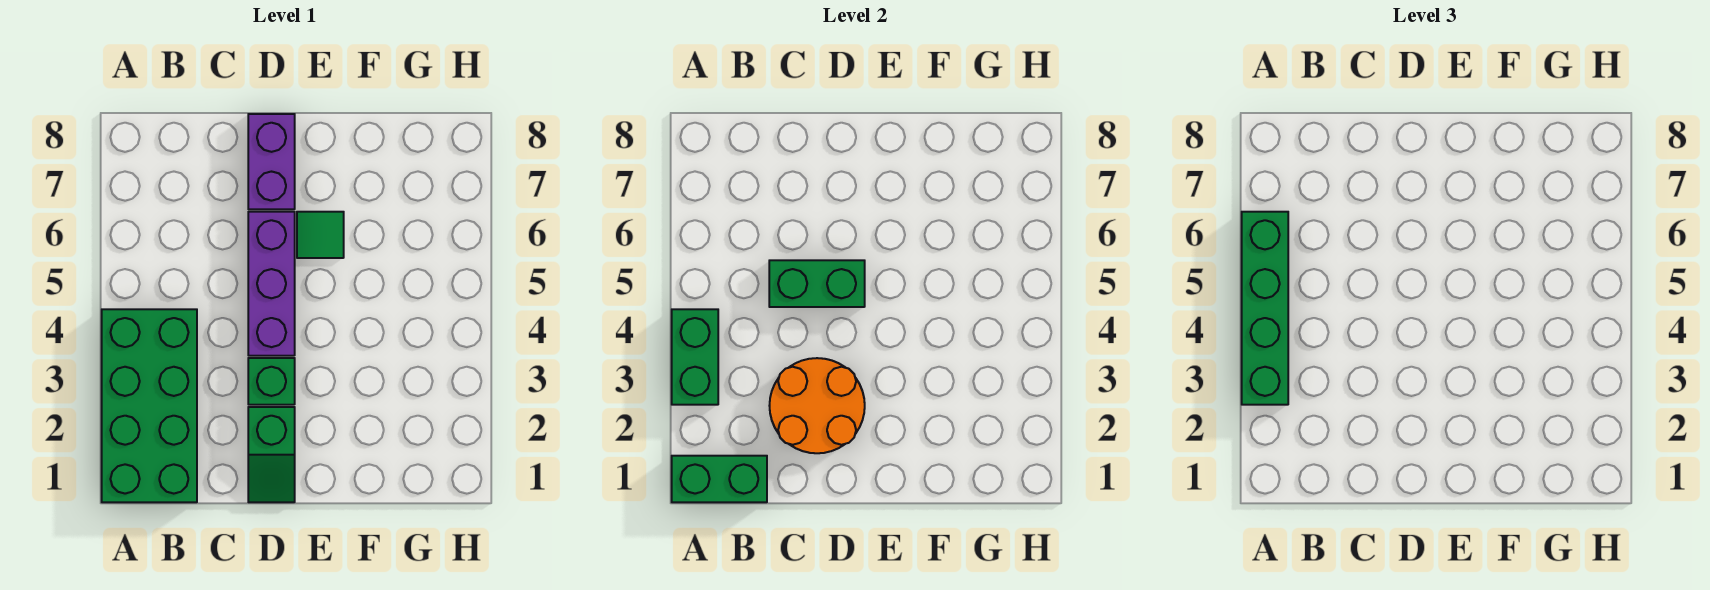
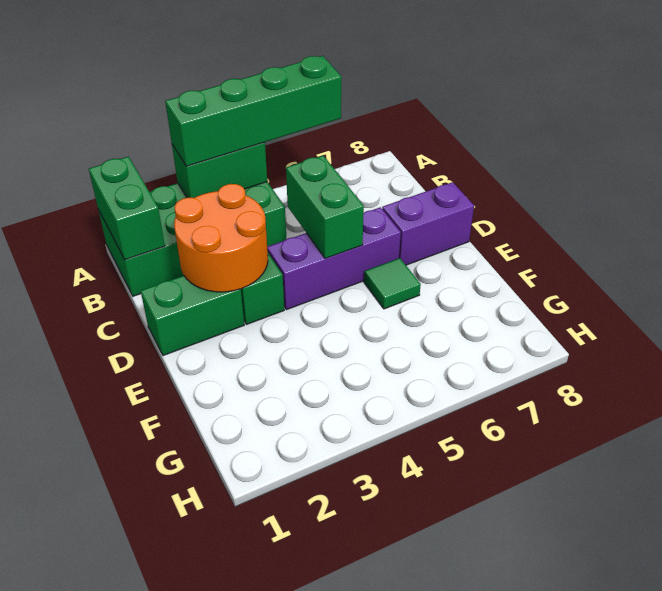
green slope D1:D2 level 1 top 2 -> green brick D1:D2 level 1

